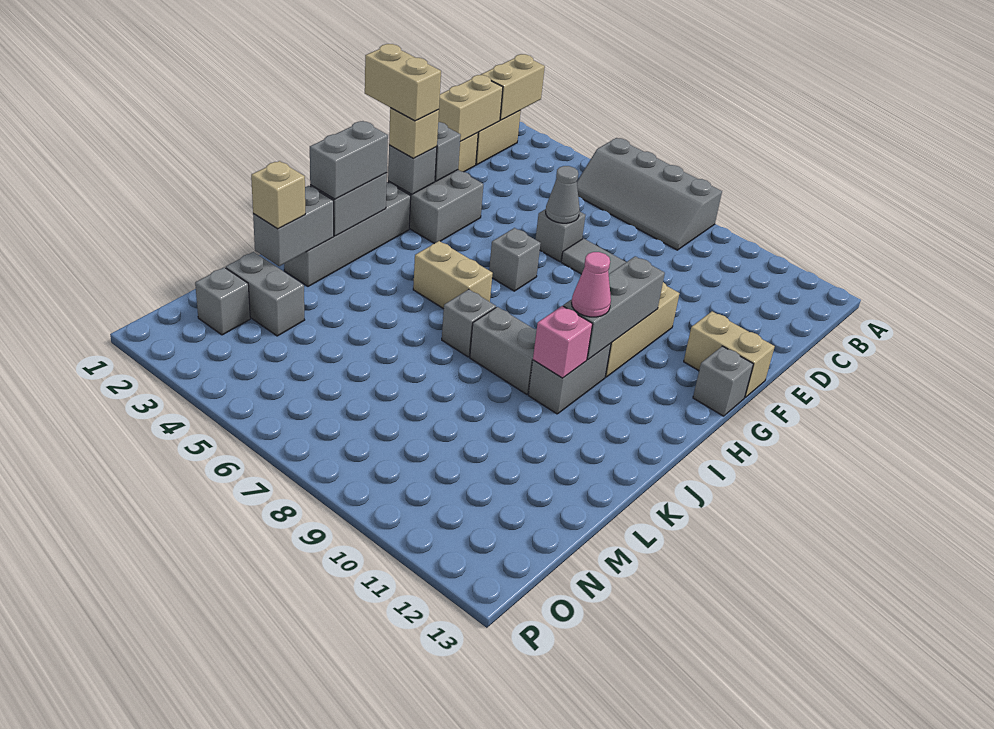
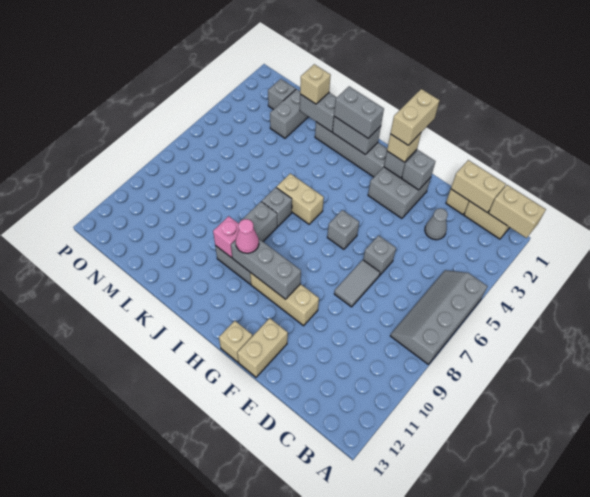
grey cone E6 level 2 -> grey cone D3 level 1
grey brick G13 level 1 -> tan brick G13 level 1
tan brick I5:I6 level 1 -> tan brick I6:J6 level 1

